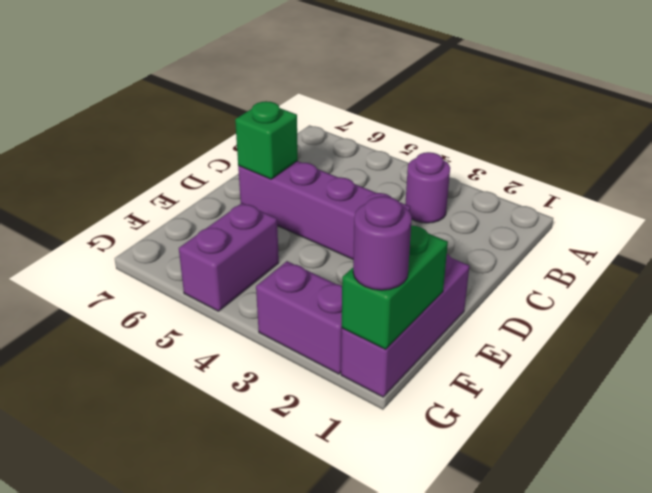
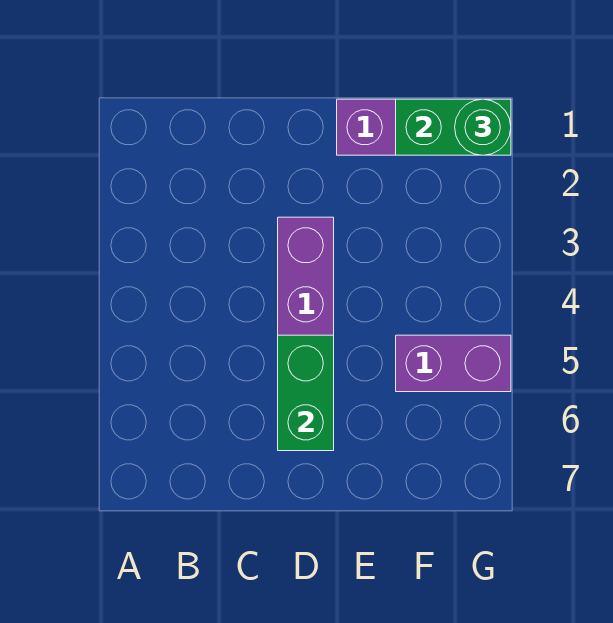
purple round brick B3 level 1 -> none
green brick D6 level 2 -> green brick D5:D6 level 2
purple round brick G1 level 3 -> green round brick G1 level 3
purple brick G2:G3 level 1 -> none

